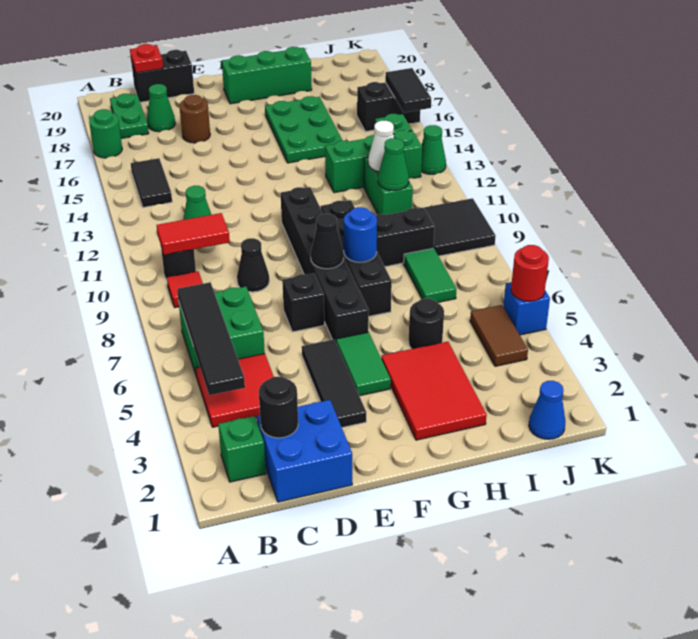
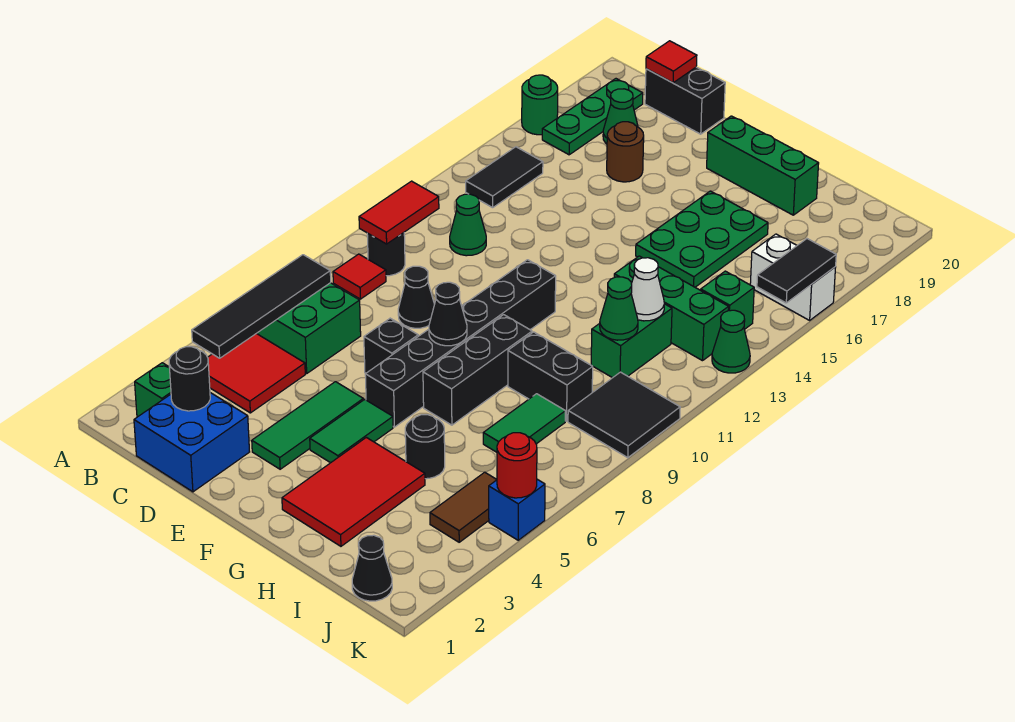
red tile B10:C10 level 2 -> red tile B10:B11 level 2
green plate B18:B19 level 1 -> green plate B17:B19 level 1
red plate C20 level 2 -> red tile C20 level 2
black tile E3:E5 level 1 -> green tile E3:E5 level 1
black brick G7:G10 level 1 -> black brick G7:G9 level 1
blue round brick G8 level 2 -> none
blue cone J1 level 1 -> black cone J1 level 1
black brick J16:K16 level 1 -> white brick J16:K16 level 1

